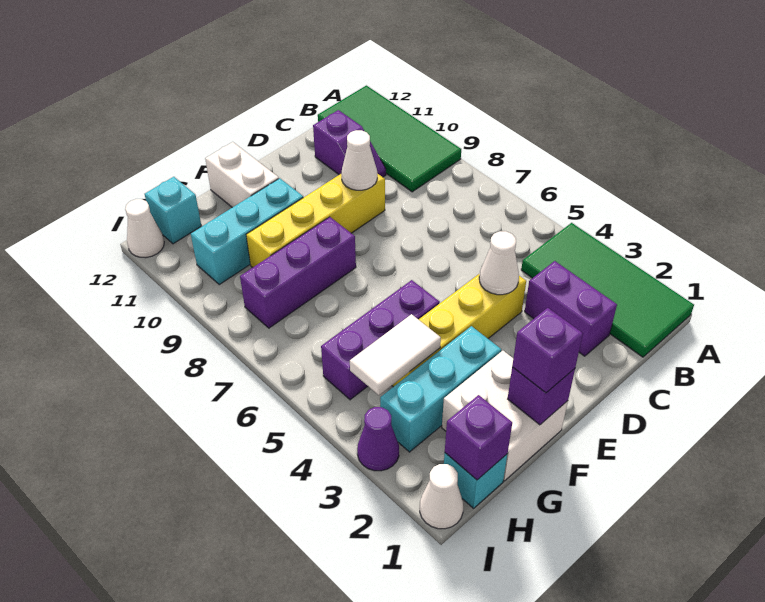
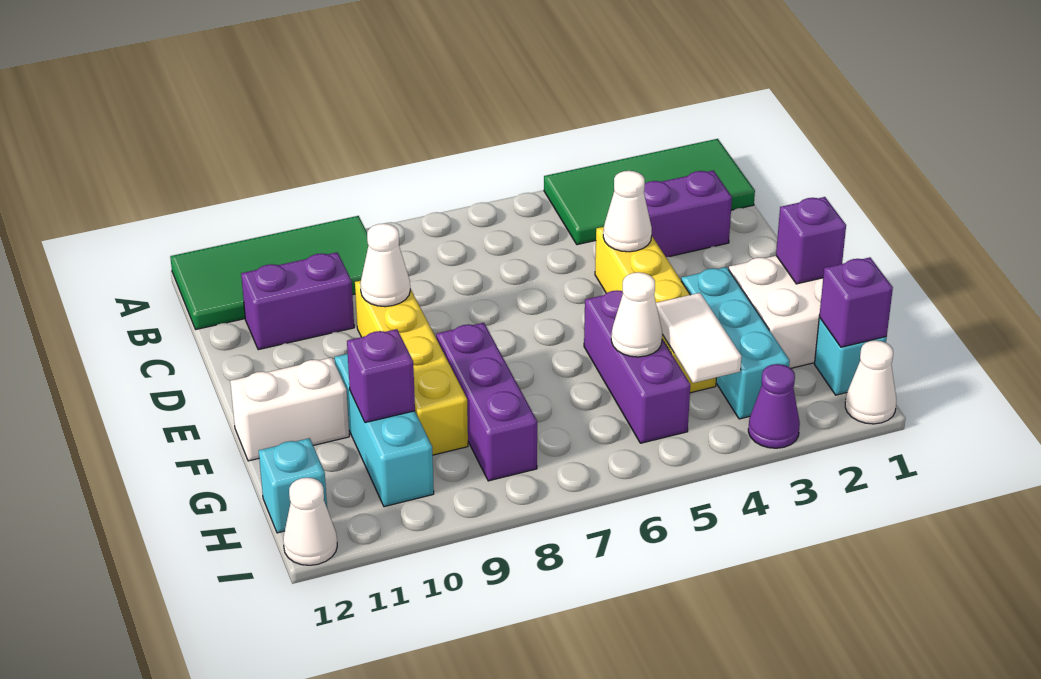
purple slope C10:C11 level 1 top 11 -> purple brick C10:C11 level 1
purple brick F1 level 3 -> purple brick G10 level 2
none -> white cone G5 level 2

